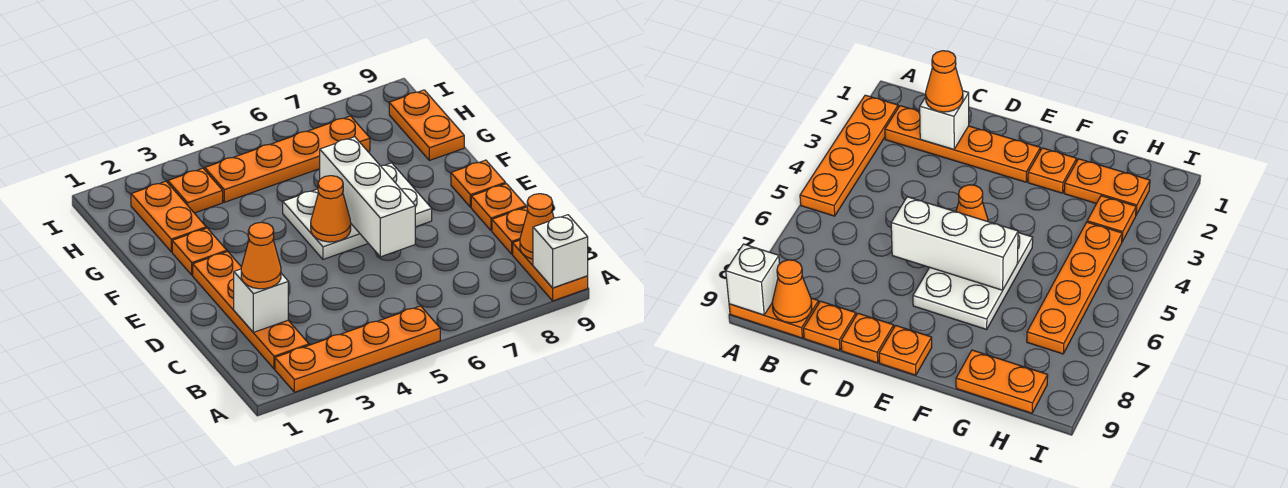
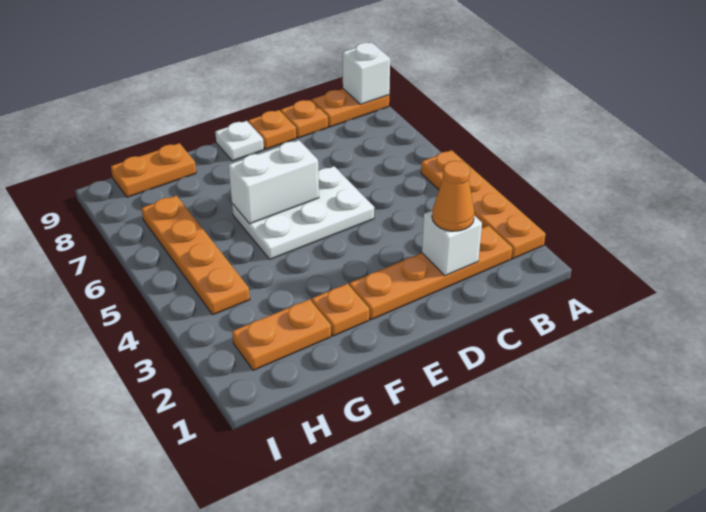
orange cone B9 level 2 -> none
white brick D6:F6 level 2 -> white brick E6:F6 level 2
white plate E5:F7 level 1 -> white plate D5:F6 level 1
orange cone E5 level 2 -> none
orange plate E9 level 1 -> white plate E9 level 1
orange plate H3 level 1 -> none

